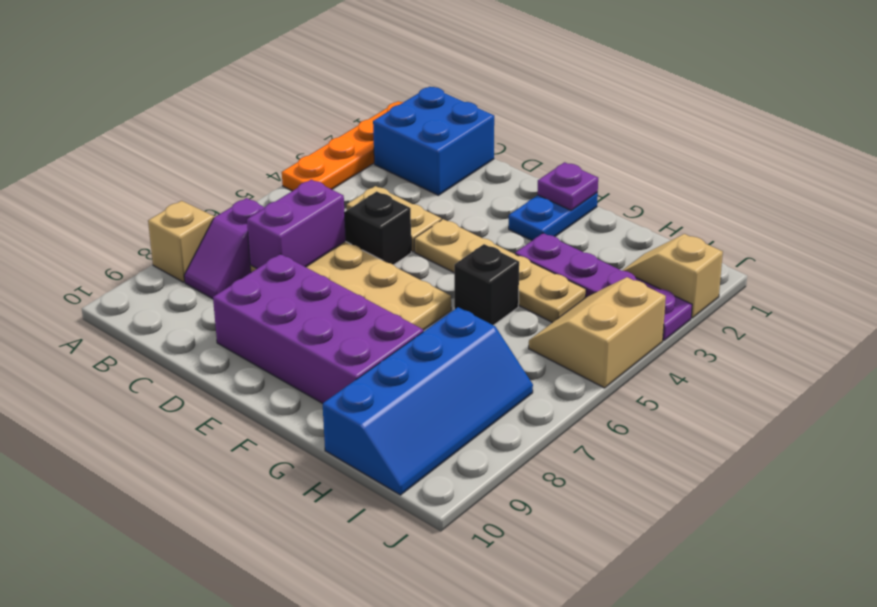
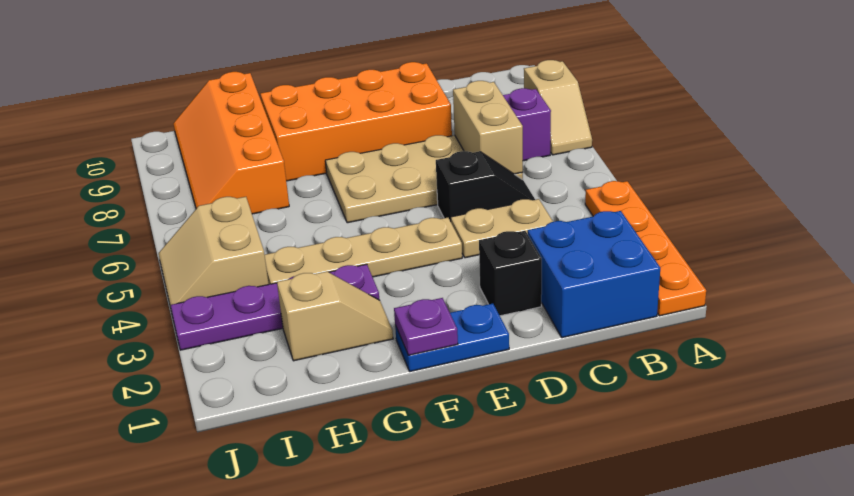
purple brick C6:C7 level 2 -> tan brick C6:C7 level 2
purple brick D8:G9 level 1 -> orange brick D8:G9 level 1
blue plate F1:F2 level 1 -> blue plate E1:F1 level 1
black brick G5 level 1 -> black brick D2 level 1
blue slope H7:I10 level 1 top H -> orange slope H7:I10 level 1 top H
tan slope I2:J2 level 1 top J -> tan slope G2:H2 level 1 top H
tan slope I4:J5 level 1 top J -> tan slope I4:J5 level 1 top I

